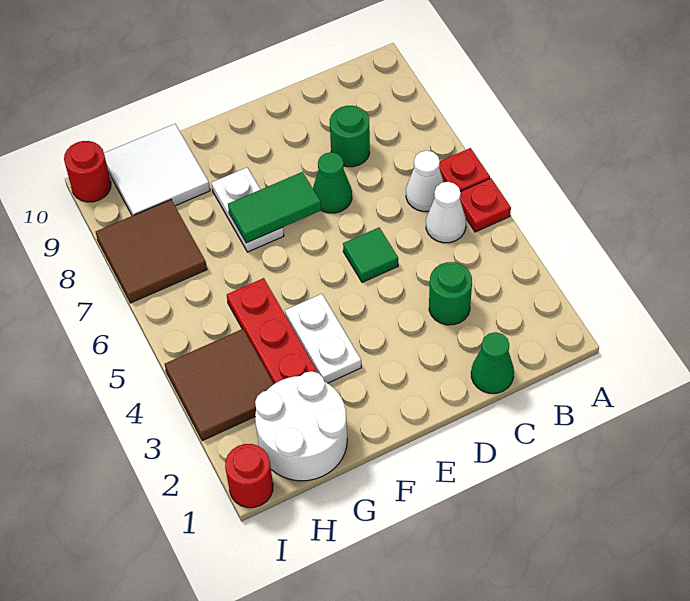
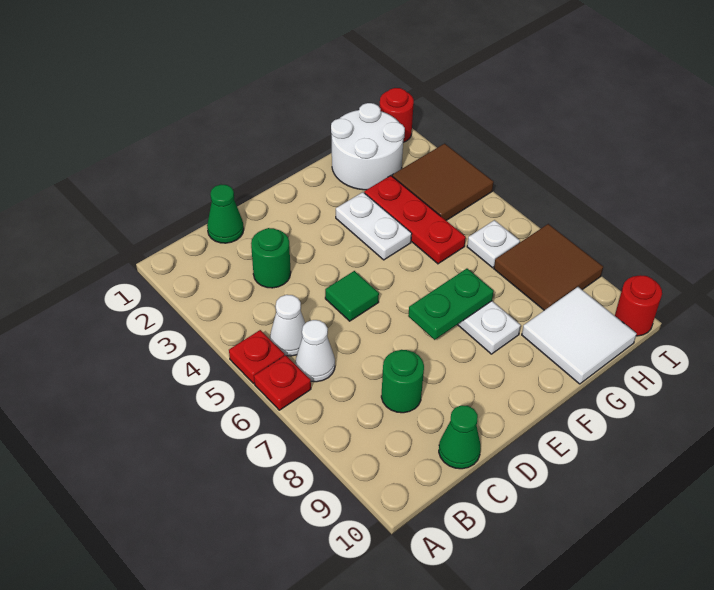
green cone D7 level 1 -> green cone C10 level 1
green tile E7:F7 level 2 -> green plate E7:F7 level 2
none -> white plate H6 level 1

